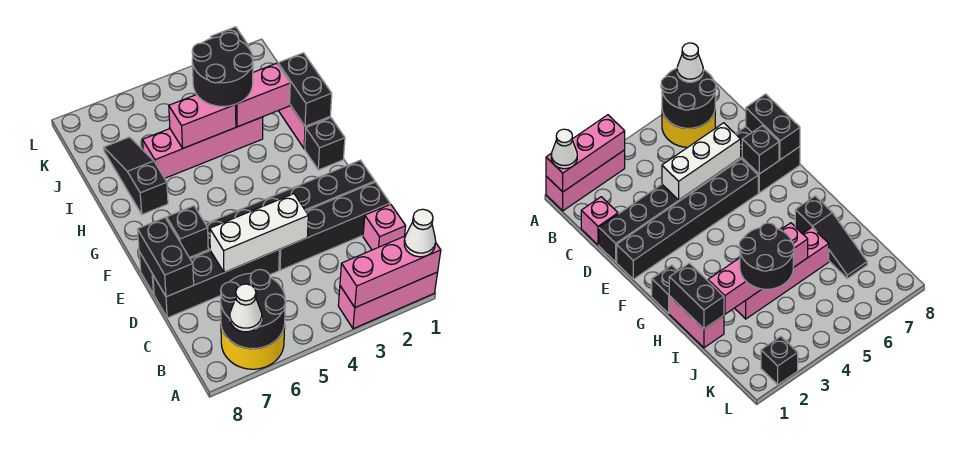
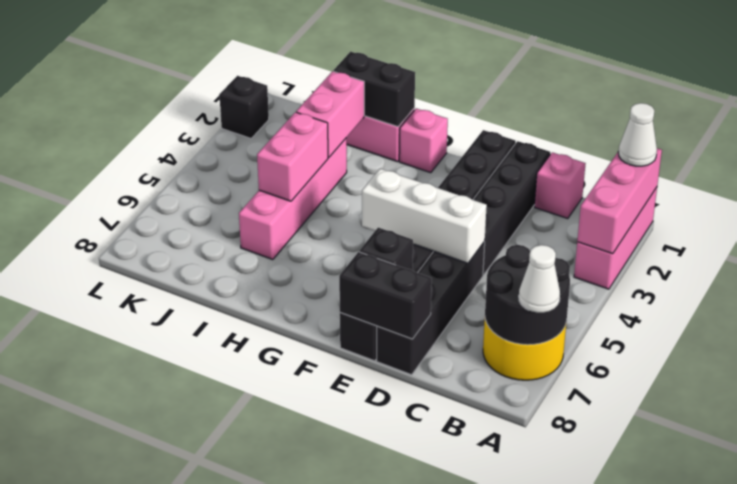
white brick D4:D6 level 2 -> white brick D5:F5 level 2
black brick G1 level 1 -> pink brick G1 level 1
black slope H7:J7 level 1 top H -> none
black round brick I3:J4 level 3 -> none

